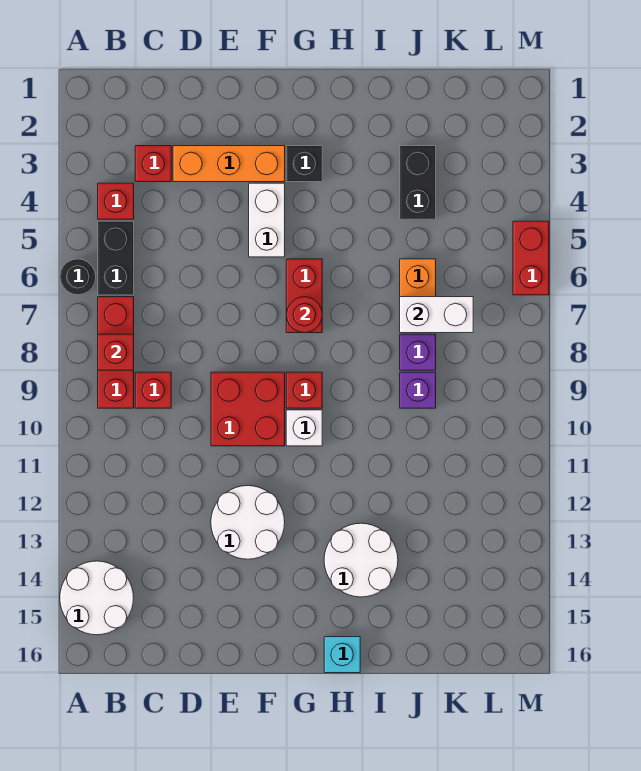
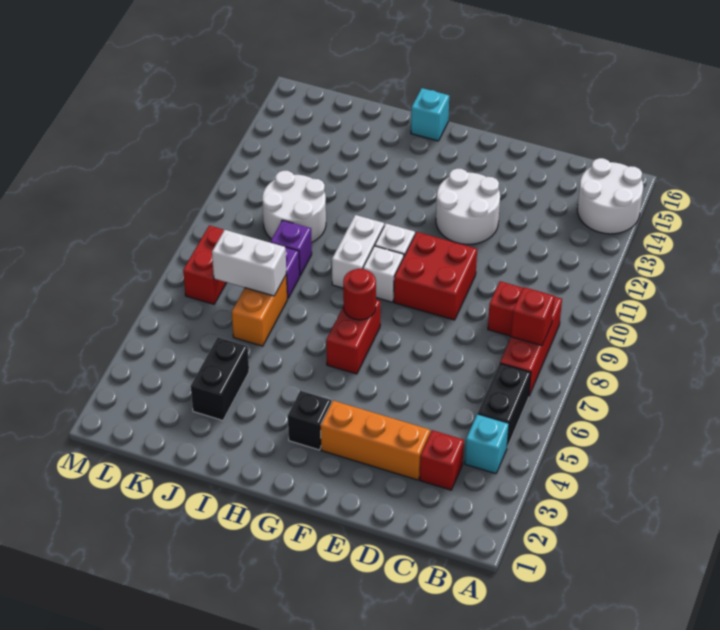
black round brick A6 level 1 -> none
red brick B4 level 1 -> cyan brick B4 level 1
white brick F4:F5 level 1 -> white brick H9:H10 level 1
red brick G9 level 1 -> white brick G9 level 1
white round brick H13:I14 level 1 -> white round brick J10:K11 level 1
red brick M5:M6 level 1 -> red brick L7:L8 level 1

